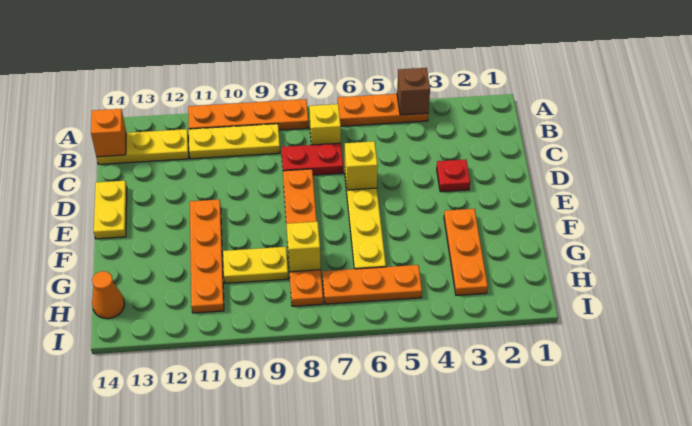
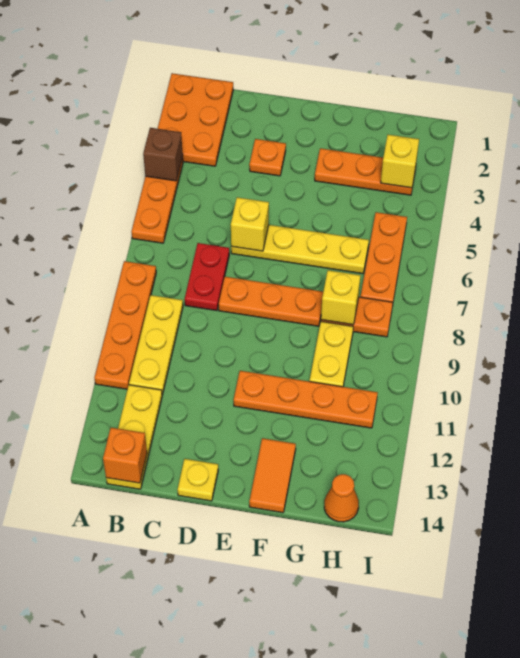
none -> orange plate A1:B3 level 1
yellow brick B7 level 1 -> yellow brick H3 level 2
red plate D3 level 1 -> orange plate D3 level 1
yellow plate D14:E14 level 1 -> yellow plate D14 level 1
none -> orange tile F13:F14 level 1

